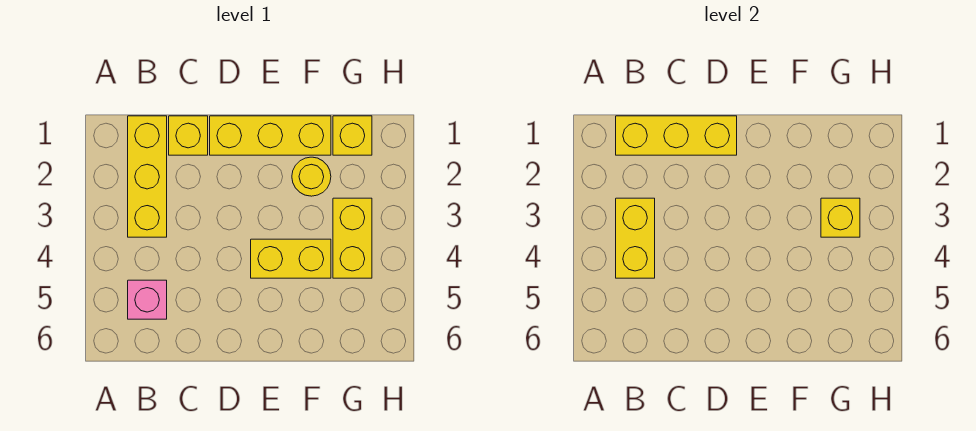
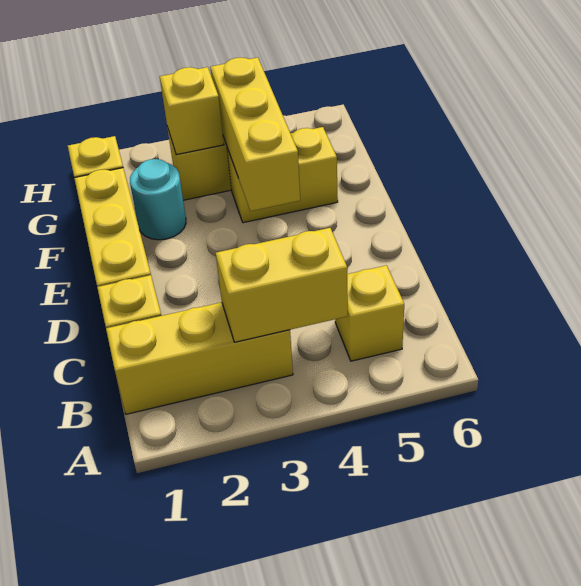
yellow brick B1:D1 level 2 -> yellow brick E4:G4 level 2
pink brick B5 level 1 -> yellow brick B5 level 1
yellow brick E4:F4 level 1 -> yellow brick F4:F5 level 1
yellow round brick F2 level 1 -> cyan round brick F2 level 1

